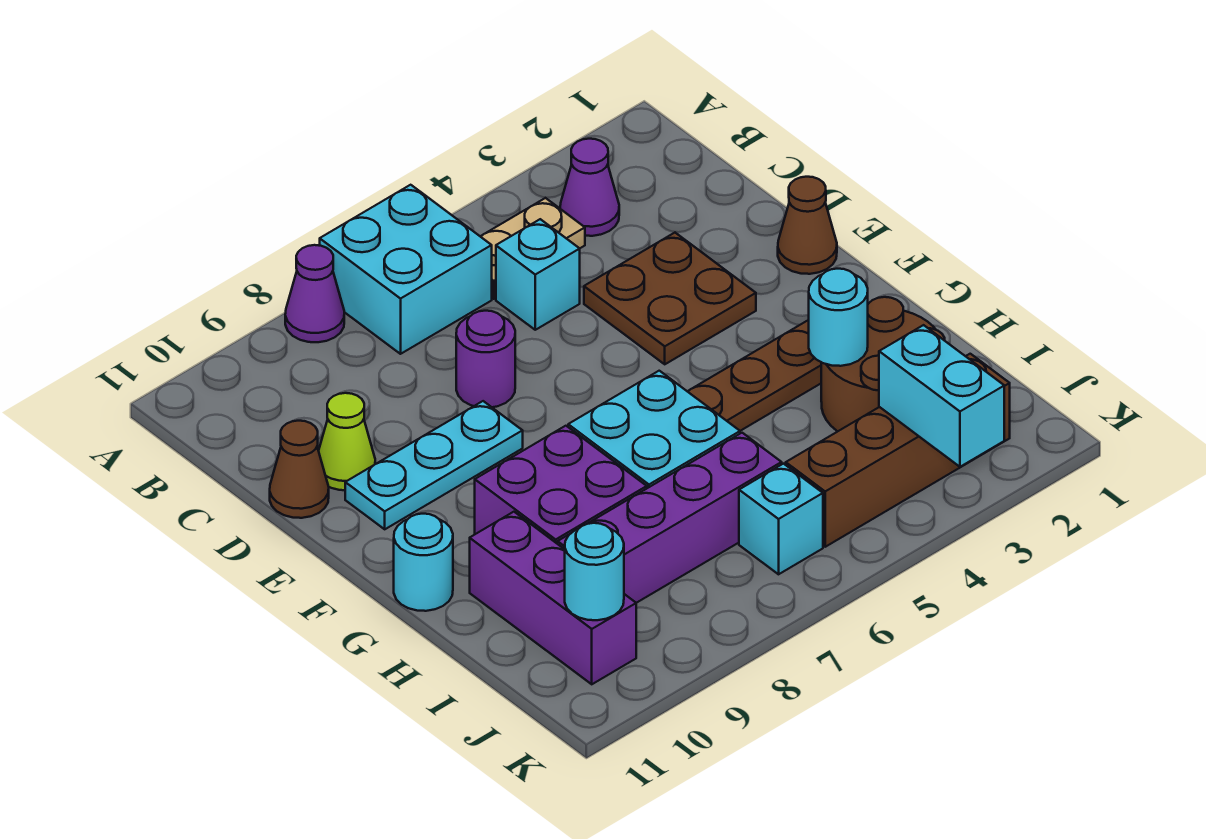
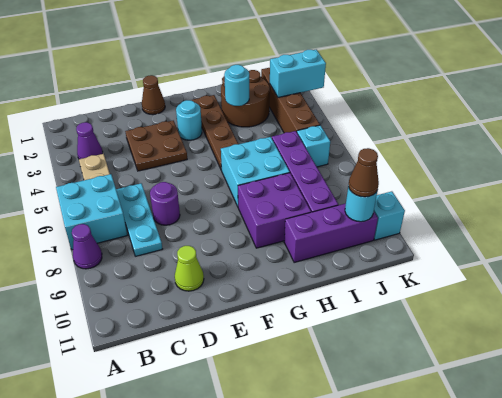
cyan brick C5 level 1 -> cyan brick K10 level 1
brown cone D11 level 1 -> brown cone J10 level 3
cyan plate E8:E10 level 1 -> cyan plate C6:C8 level 1
cyan round brick G11 level 1 -> cyan round brick F3 level 1

